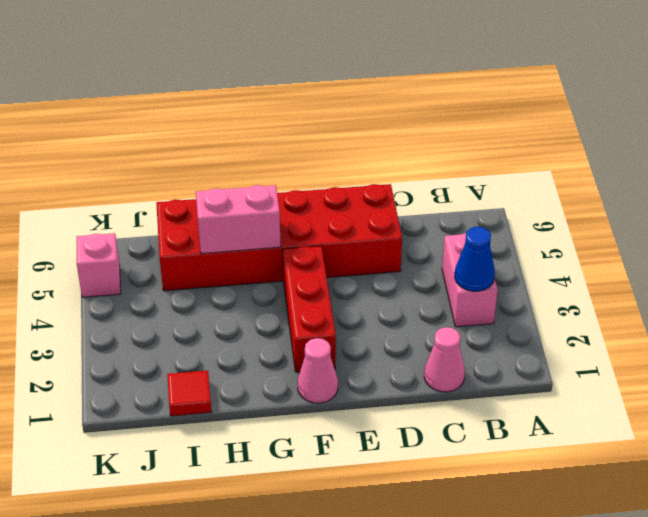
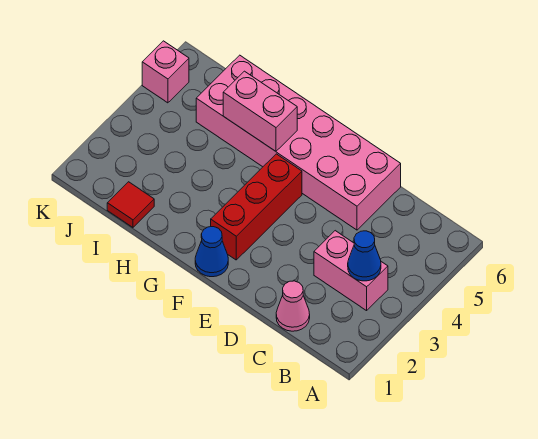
pink brick B3:B4 level 1 -> pink brick B3:C3 level 1
red brick D5:I6 level 1 -> pink brick D5:I6 level 1
pink cone F1 level 1 -> blue cone F1 level 1

